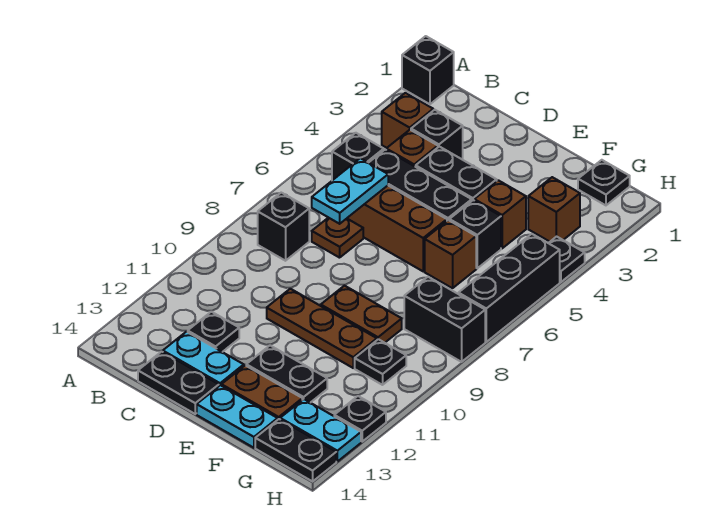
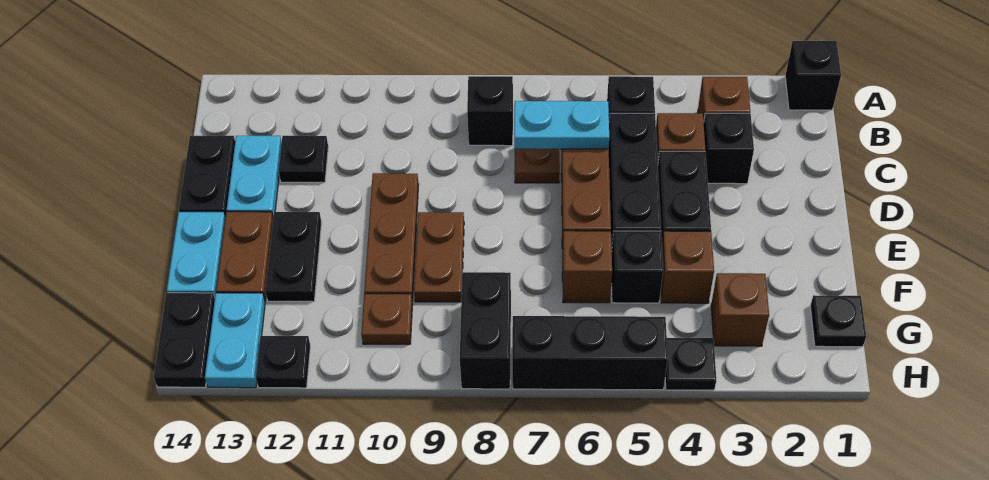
black plate G10 level 1 -> brown plate G10 level 1

